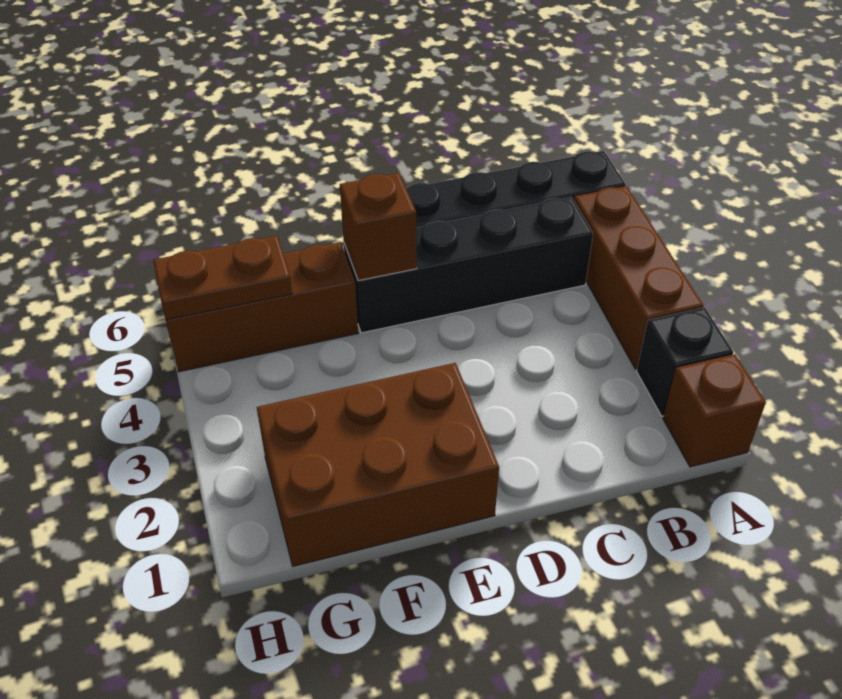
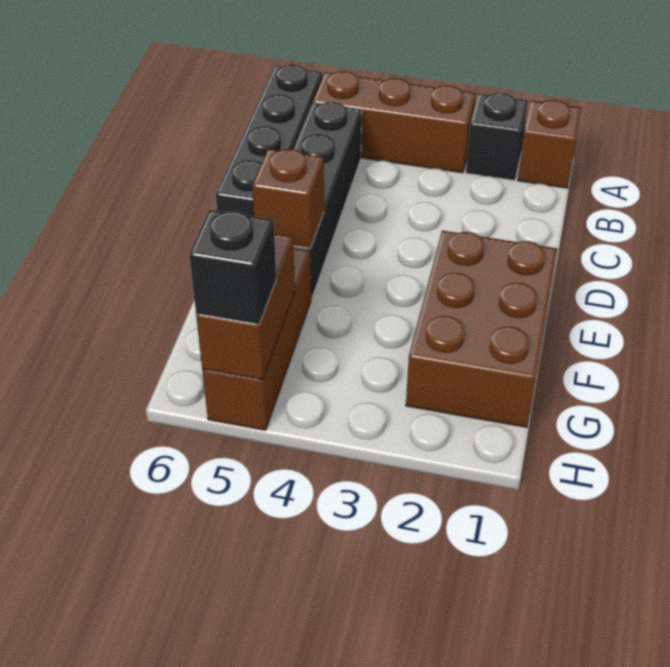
brown plate G5:H5 level 2 -> brown brick G5:H5 level 2
none -> black brick H5 level 3

